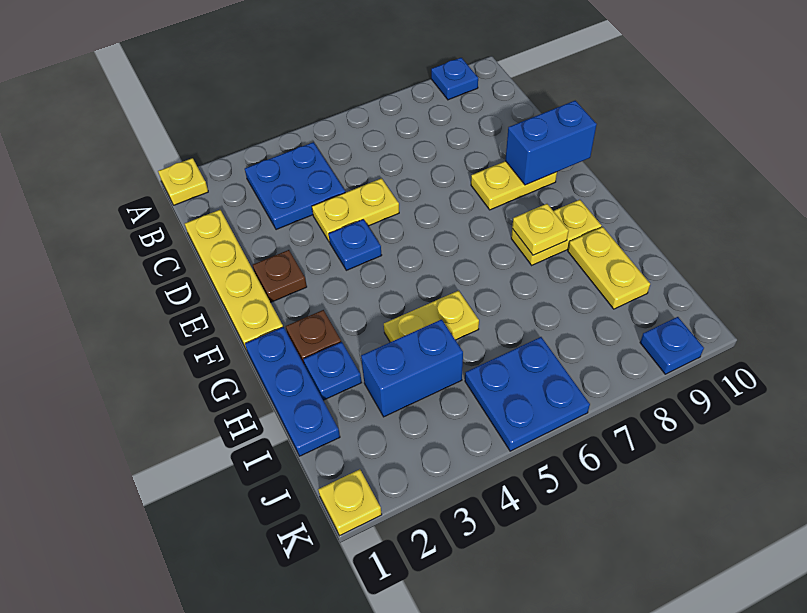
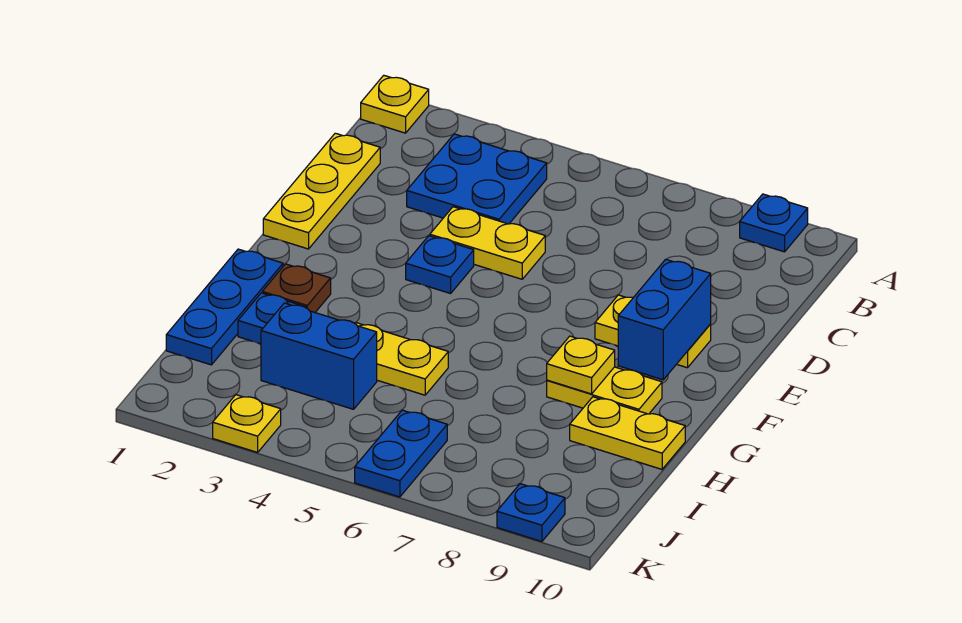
yellow plate C1:F1 level 1 -> yellow plate C1:E1 level 1
brown plate E2 level 1 -> none
blue brick E9:E10 level 2 -> blue brick E9:F9 level 2
yellow plate H9:I9 level 1 -> yellow plate H9:H10 level 1
blue plate J5:K6 level 1 -> blue plate J6:K6 level 1
yellow plate K1 level 1 -> yellow plate K3 level 1

